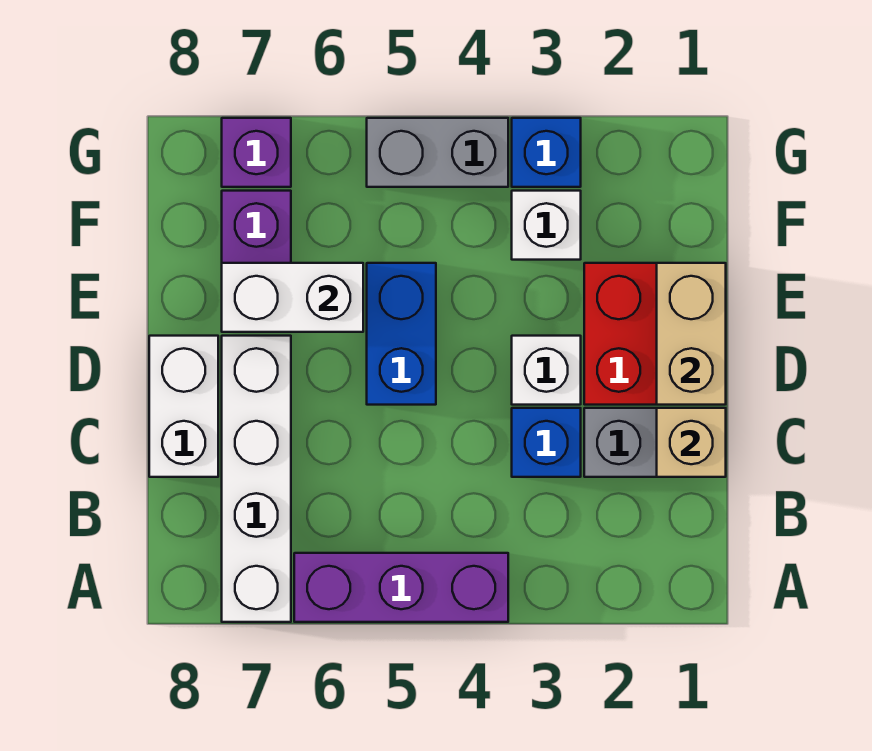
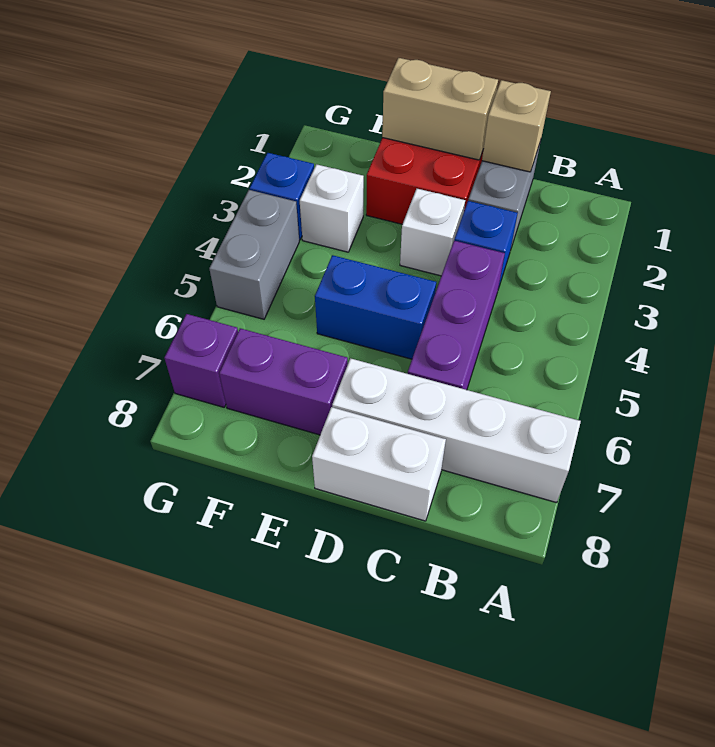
purple brick A4:A6 level 1 -> purple brick C4:C6 level 1
white brick E6:E7 level 2 -> none

